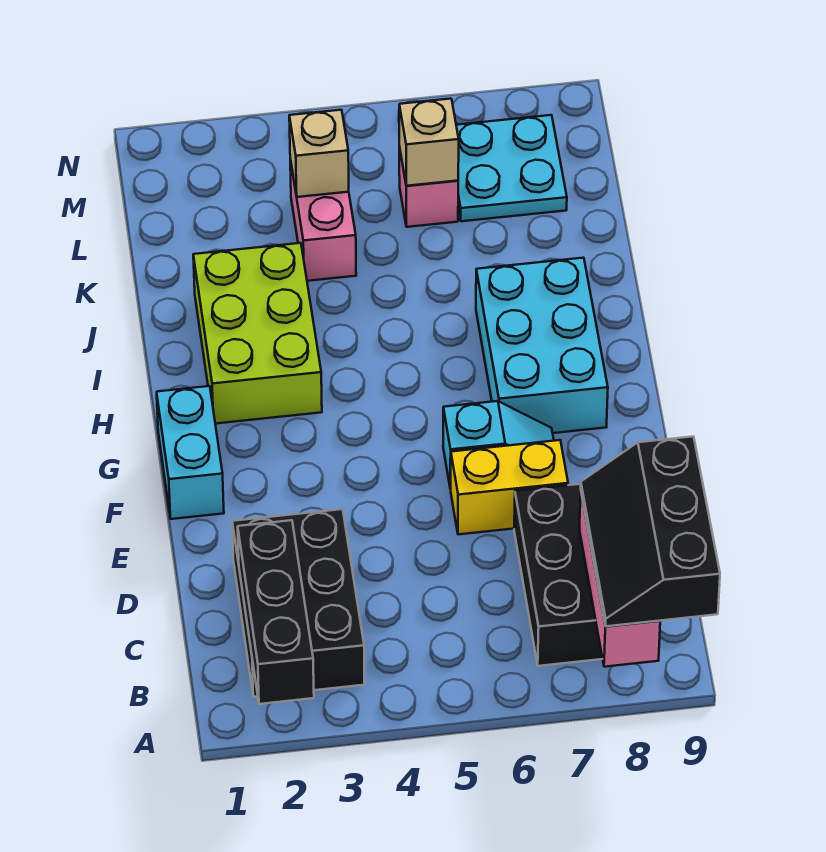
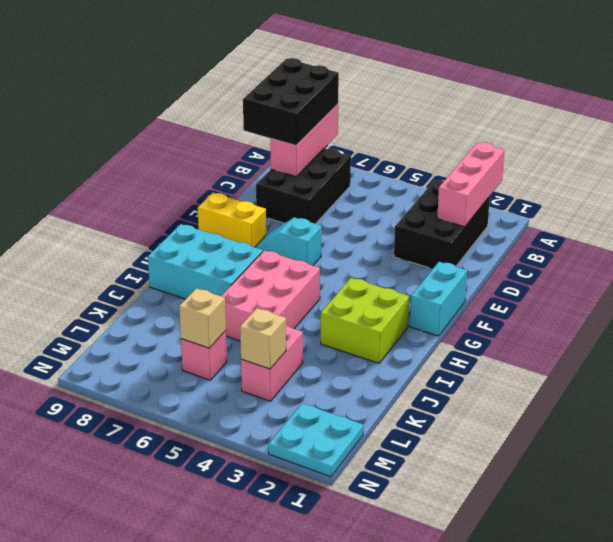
black brick A2:C2 level 2 -> pink brick A2:C2 level 2
black slope A8:C9 level 3 top 9 -> black brick A8:C9 level 3
yellow brick E6:E7 level 1 -> yellow brick F8:F9 level 1
cyan brick G7:I8 level 1 -> cyan brick H7:I9 level 1
lime brick H2:J3 level 1 -> lime brick H2:I3 level 1
none -> pink brick H5:J6 level 1
cyan plate L7:M8 level 1 -> cyan plate M1:N2 level 1

